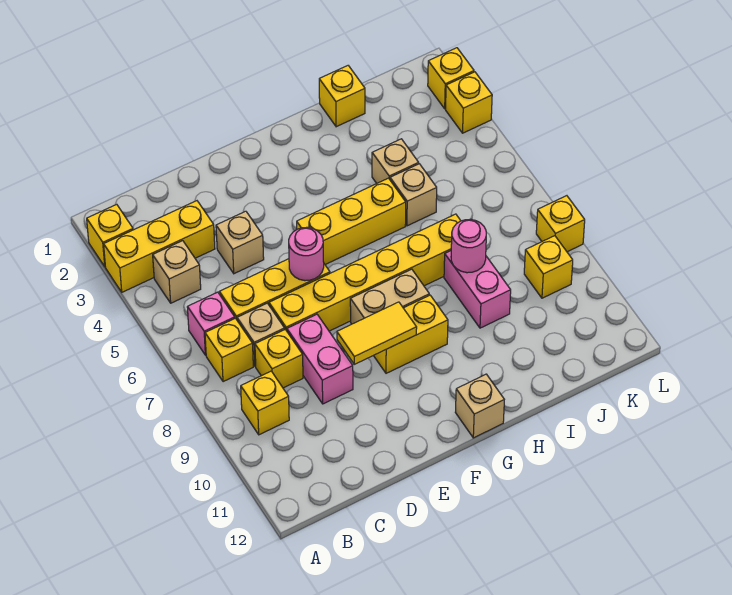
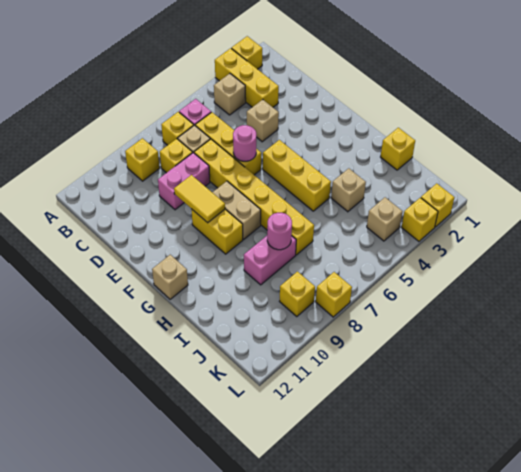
tan brick I5 level 1 -> tan brick K4 level 1

